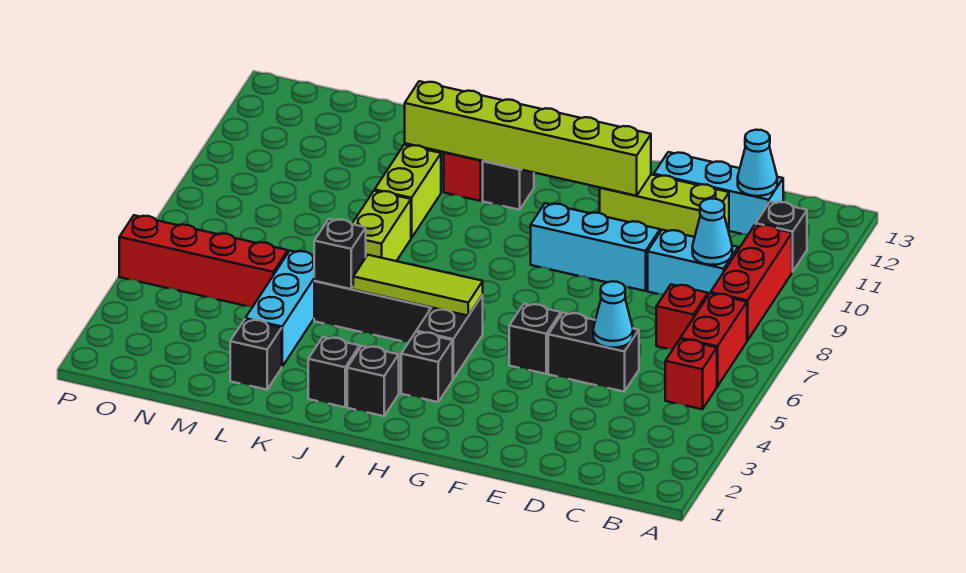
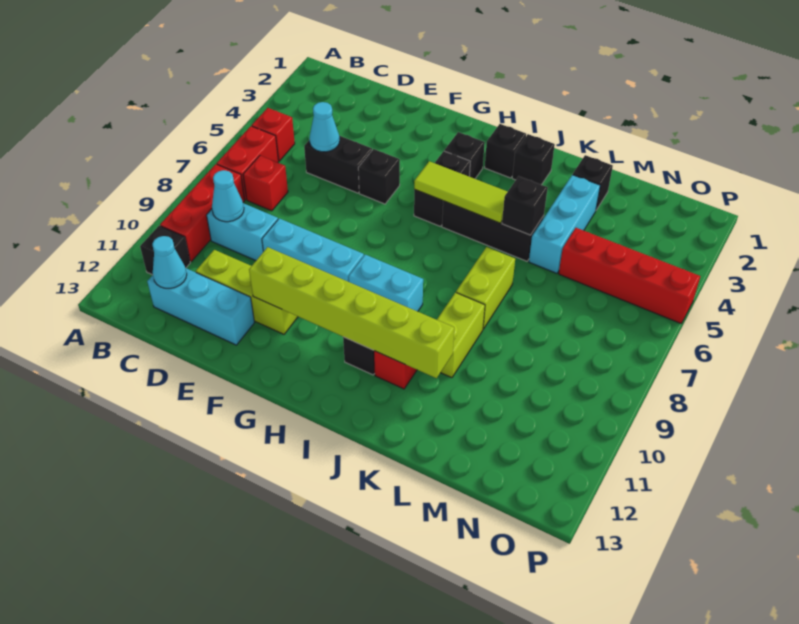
none -> cyan brick H9:I9 level 1

